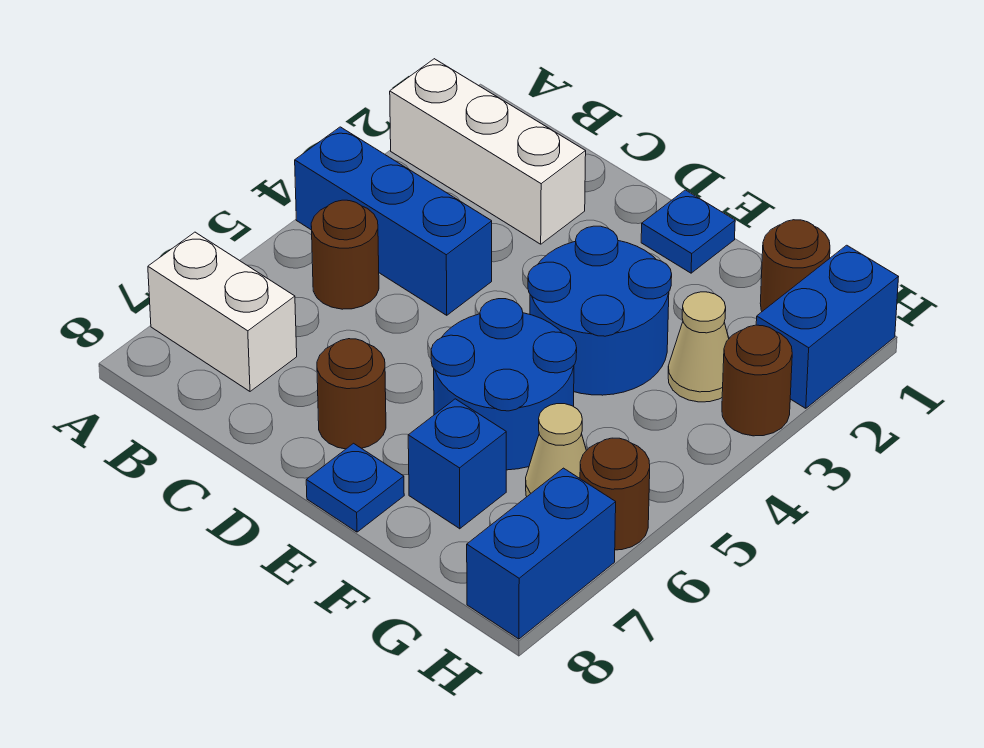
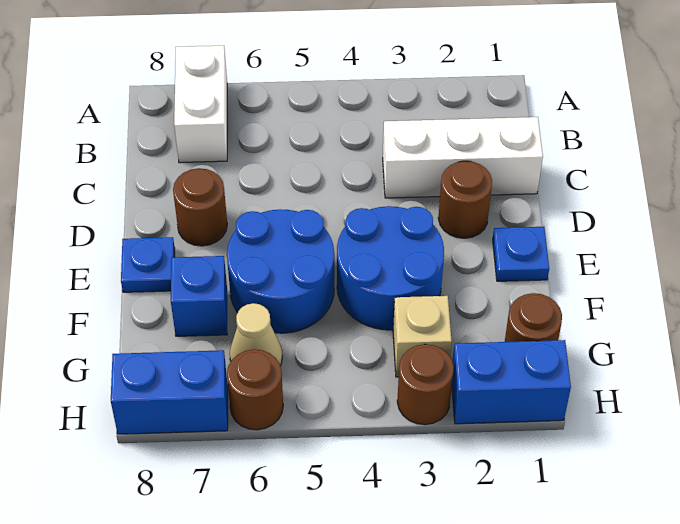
white brick A2:C2 level 1 -> white brick C1:C3 level 1
blue brick A4:C4 level 1 -> none
brown round brick B5 level 1 -> brown round brick D2 level 1
tan cone G3 level 1 -> tan brick G3 level 1

